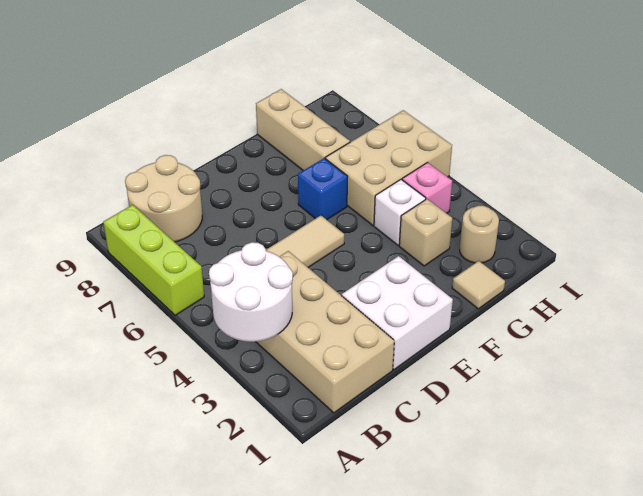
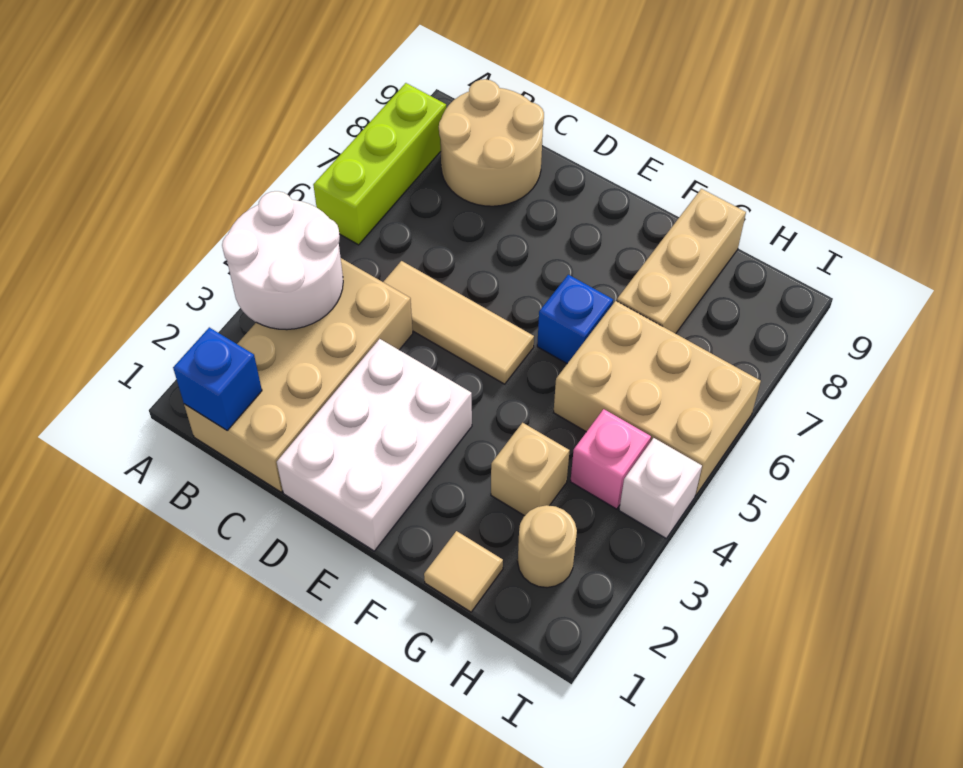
none -> blue brick B1 level 2
white brick D1:E2 level 1 -> white brick D1:E3 level 1
white brick G4 level 1 -> white brick I4 level 1

